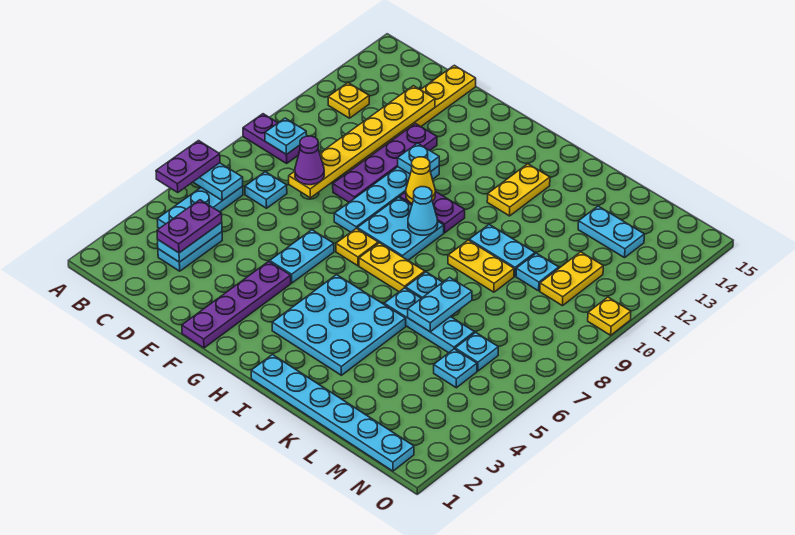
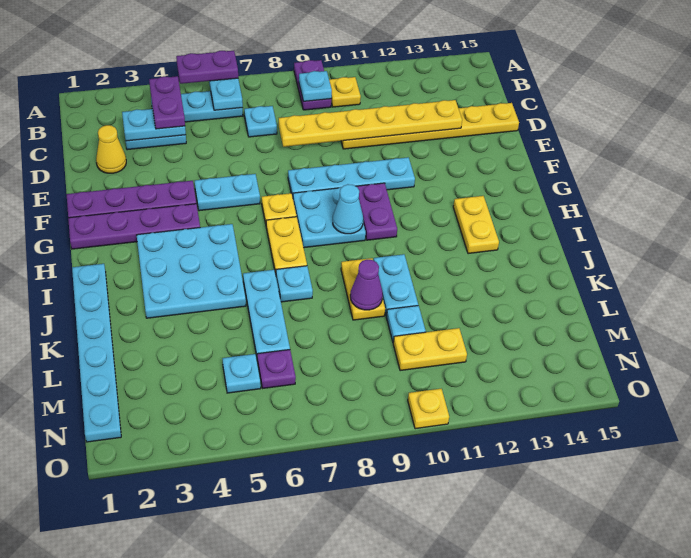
yellow plate B12 level 1 -> yellow plate B10 level 1
purple plate C3:C4 level 3 -> purple plate B4:C4 level 3
purple cone D8 level 3 -> purple cone K9 level 2
purple plate E9:E12 level 1 -> purple plate G1:G4 level 1
cyan plate F11 level 2 -> none
yellow cone G10 level 2 -> yellow cone D2 level 1
yellow plate I12:I13 level 1 -> yellow plate H13:I13 level 1
cyan plate K6:K7 level 2 -> none
cyan plate L13:M13 level 1 -> none
cyan plate M6 level 1 -> purple plate M6 level 1

